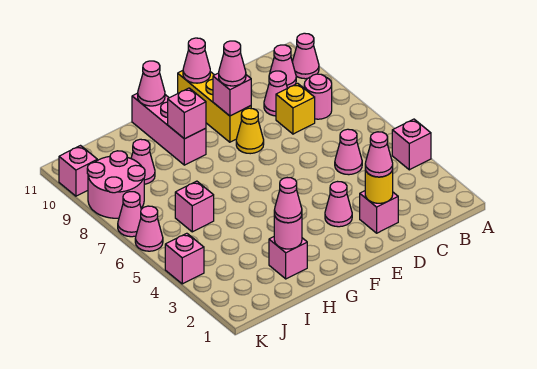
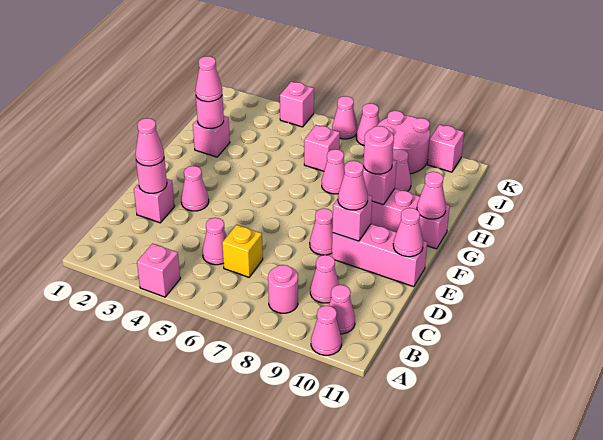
yellow brick C8 level 1 -> yellow brick C6 level 1
yellow round brick D2 level 2 -> pink round brick D2 level 2
yellow cone E8 level 1 -> pink cone E8 level 1
yellow brick E9:E11 level 1 -> pink brick E9:E11 level 1
none -> pink round brick G9 level 3
none -> pink cone H7 level 1

